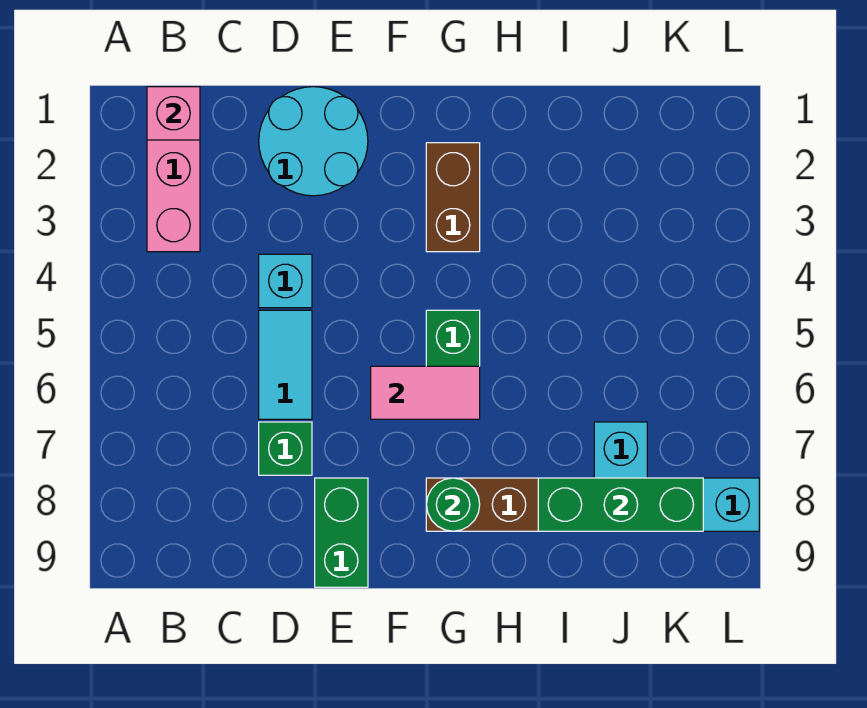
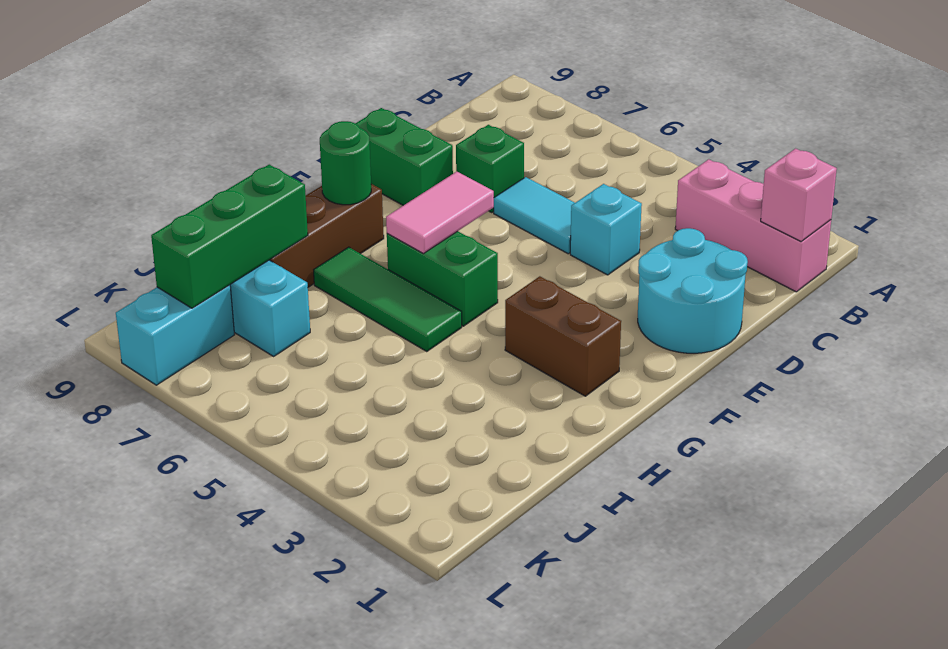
none -> green tile H5:H7 level 1

